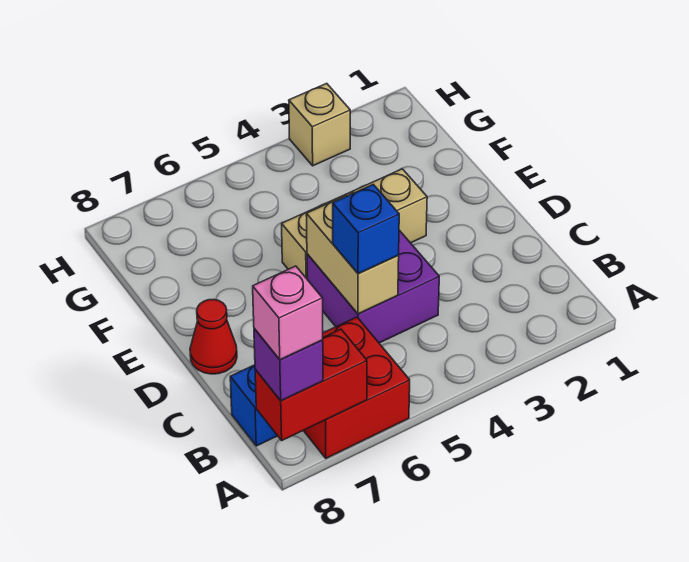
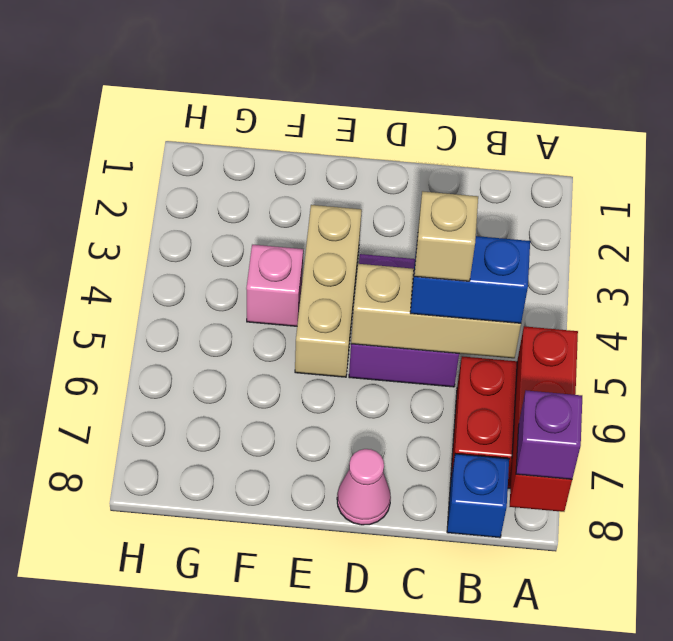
red brick A7:A8 level 2 -> red brick A6:A8 level 2
pink brick A8 level 4 -> pink brick F4 level 1
tan brick C5:D5 level 2 -> tan brick B5:D5 level 2
blue brick C5 level 3 -> blue brick B5:C5 level 3
red cone D8 level 1 -> pink cone D8 level 1
tan brick H3 level 1 -> tan brick C5 level 4

